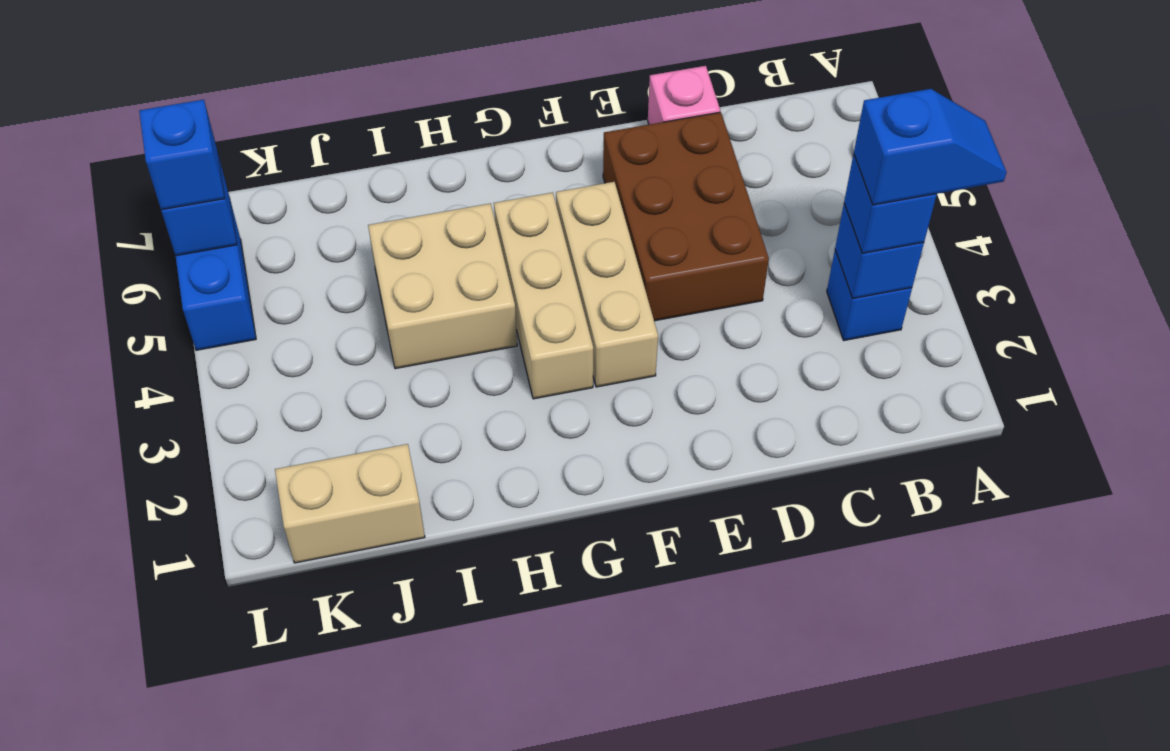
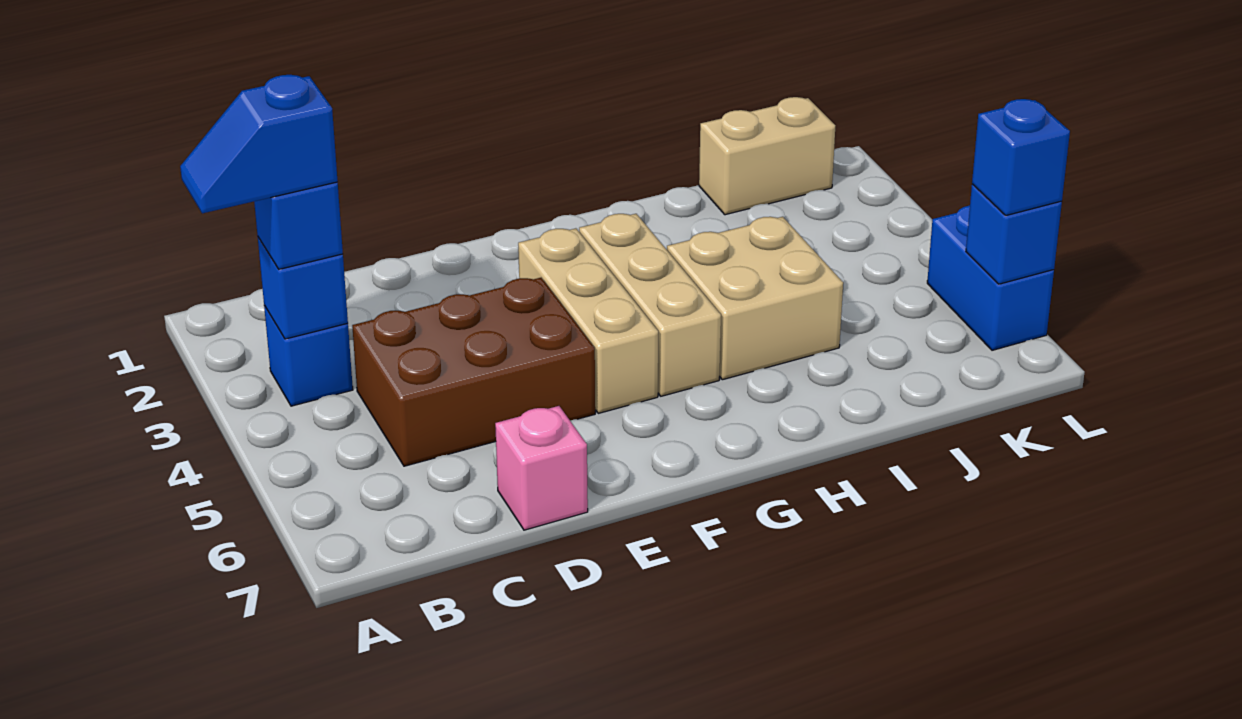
brown brick D4:E6 level 1 -> brown brick C4:E5 level 1

